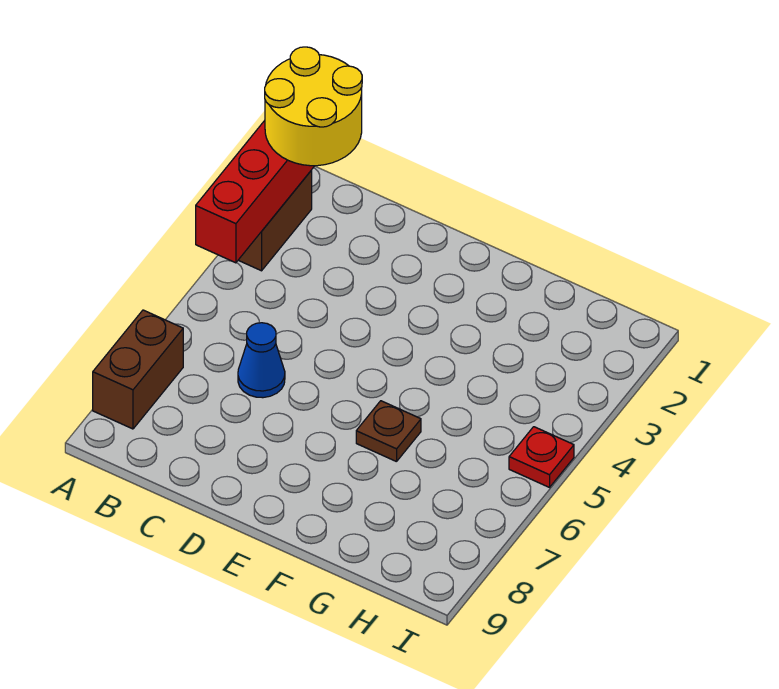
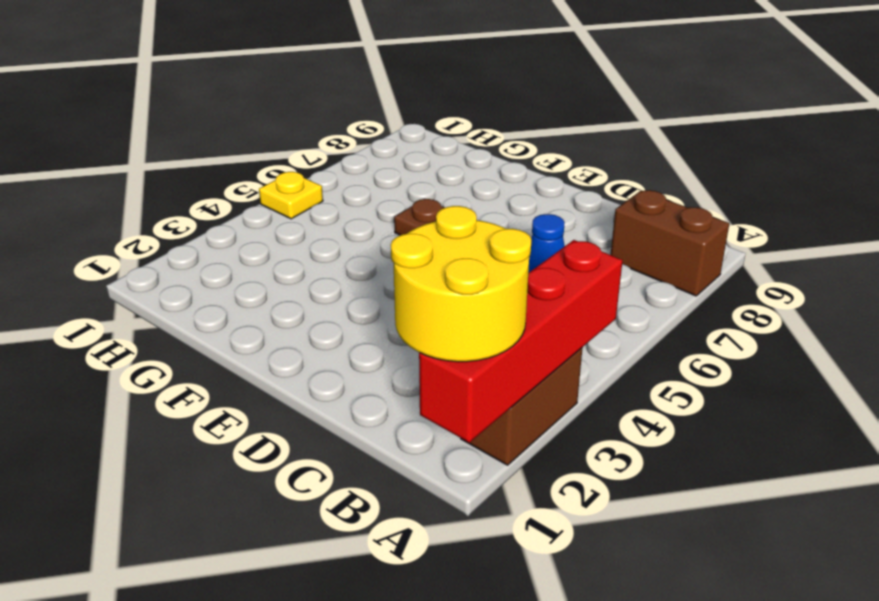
brown brick A7:A8 level 1 -> brown brick A8:B8 level 1
red plate I5 level 1 -> yellow plate I5 level 1

